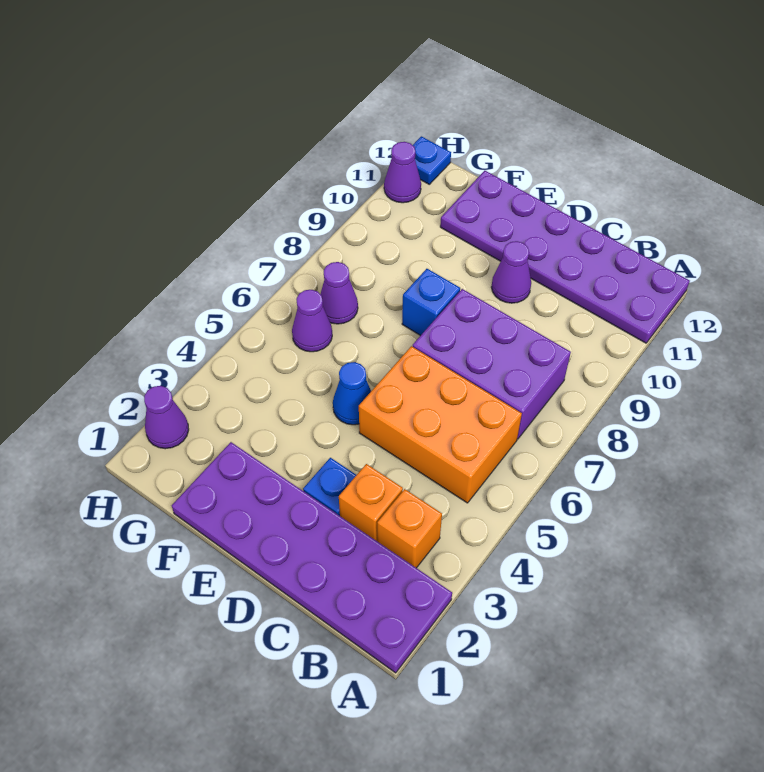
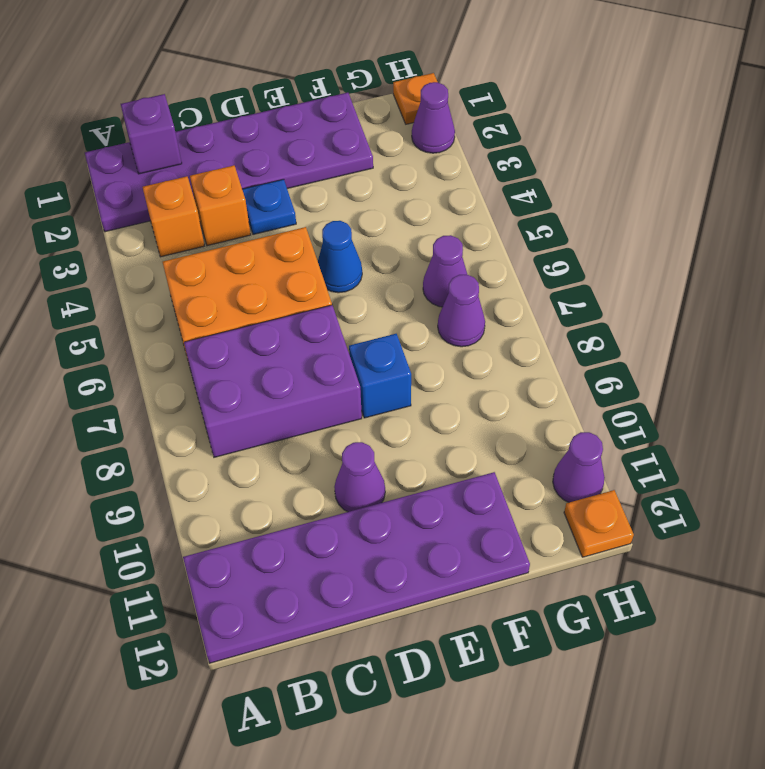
none -> purple brick B1 level 2
none -> orange plate H1 level 1
blue plate H12 level 1 -> orange plate H12 level 1

